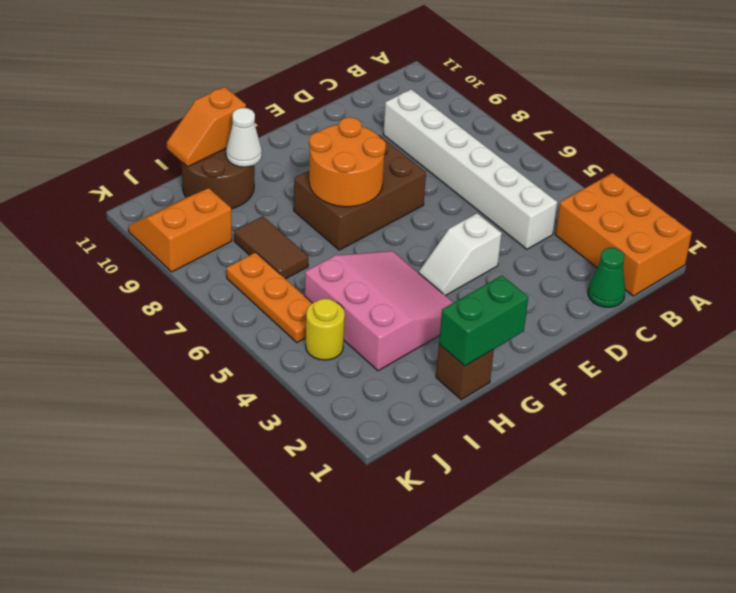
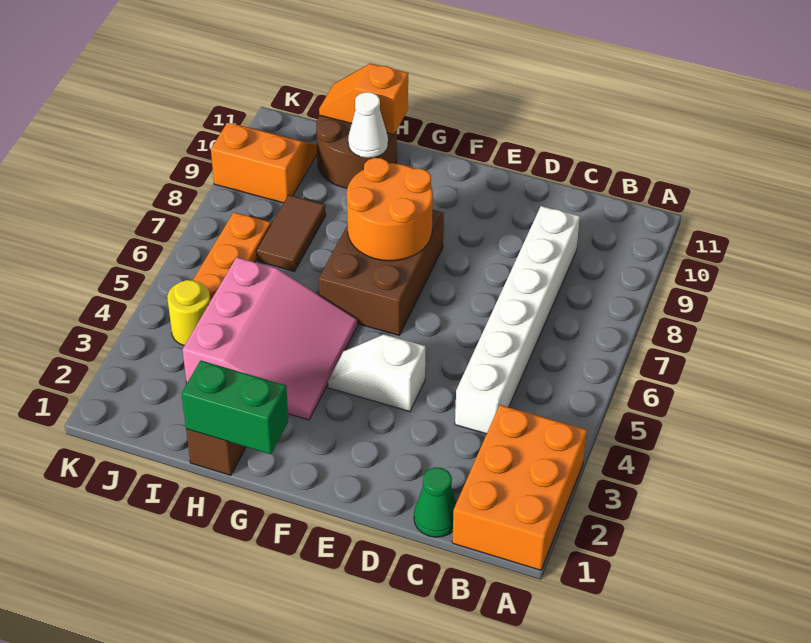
brown brick E7:G8 level 1 -> brown brick F6:G8 level 1

